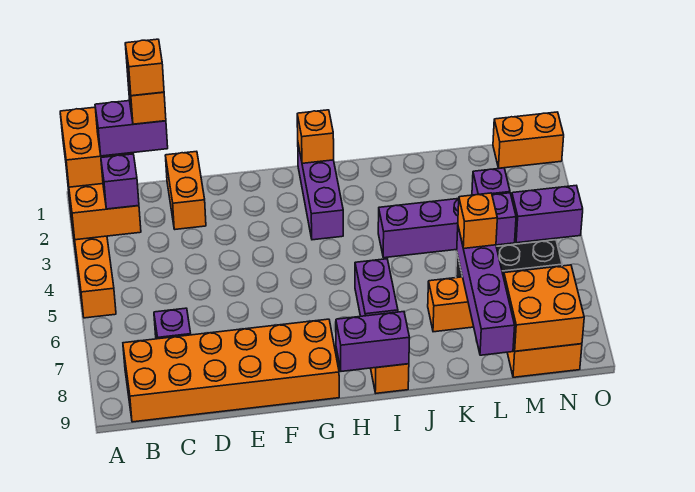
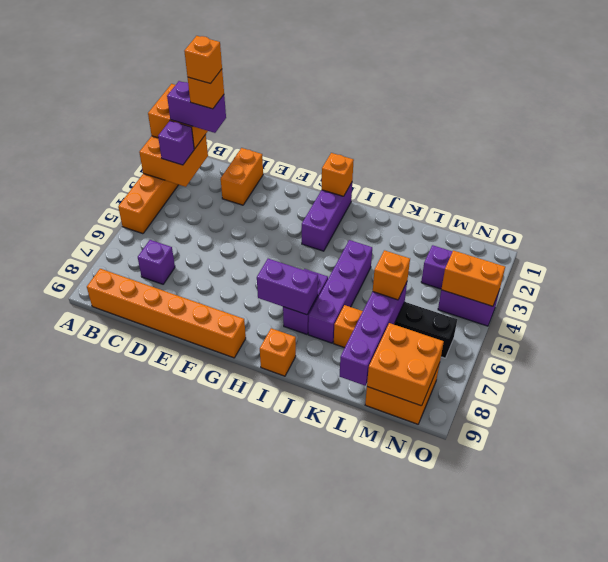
orange brick B8:G9 level 1 -> orange brick B9:G9 level 1
purple brick H9:I9 level 2 -> purple brick H7:I7 level 2
purple brick J4:M4 level 1 -> purple brick J4:J7 level 1
orange brick N1:O1 level 1 -> orange brick N4:O4 level 2

